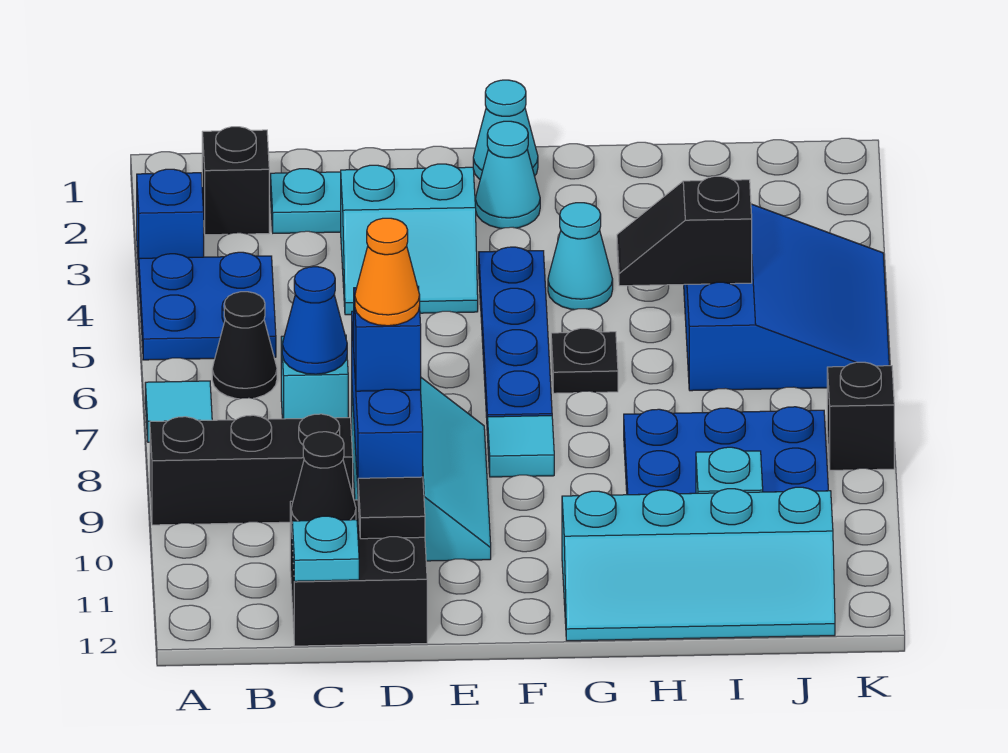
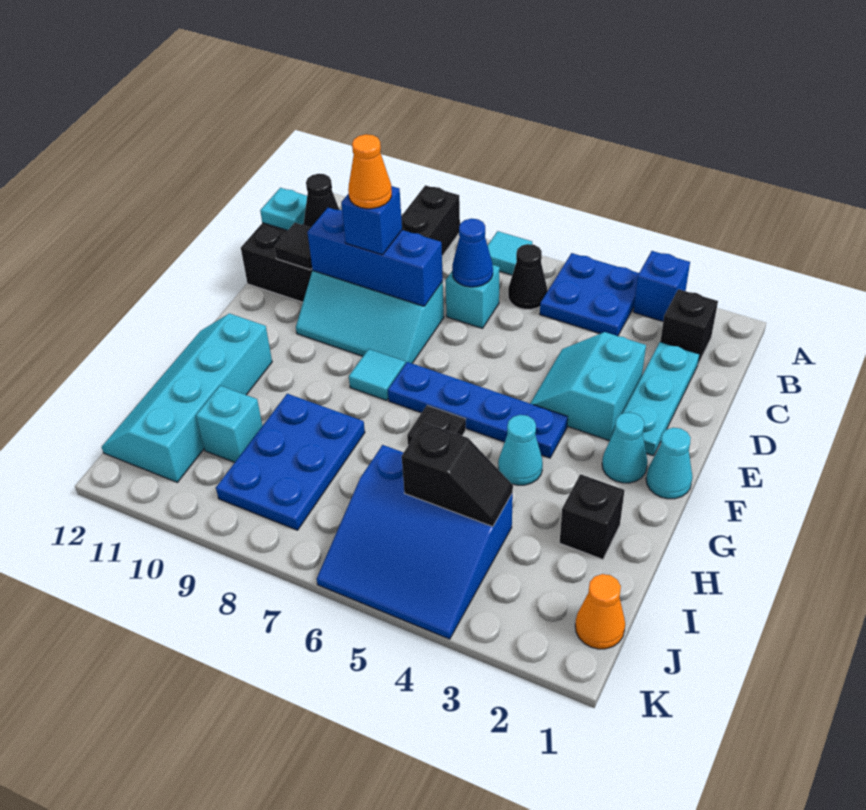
black slope H5:I5 level 2 top I -> black slope I4:I5 level 2 top 5
none -> orange cone J1 level 1
black brick K8 level 1 -> black brick H2 level 1

